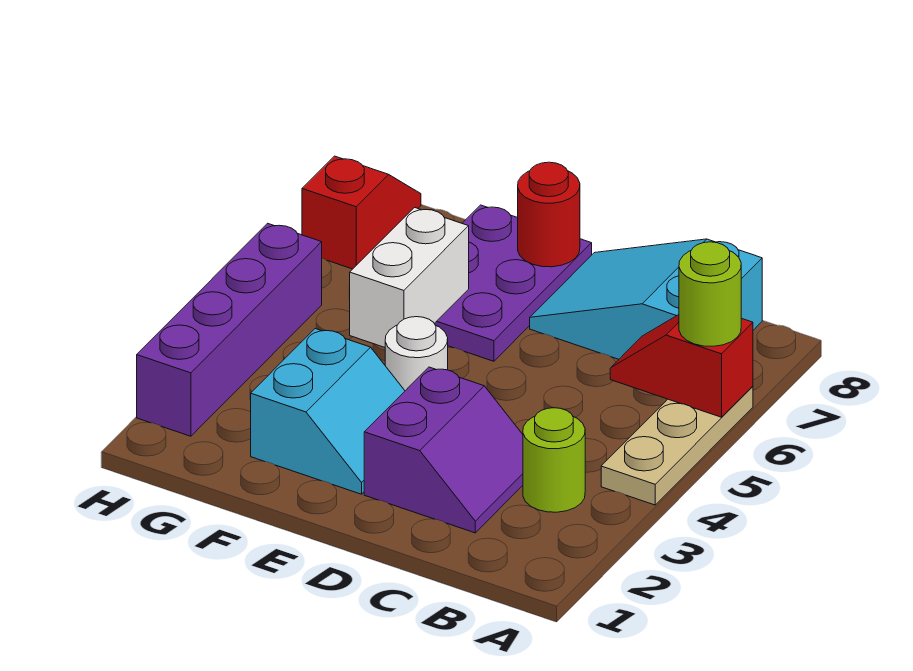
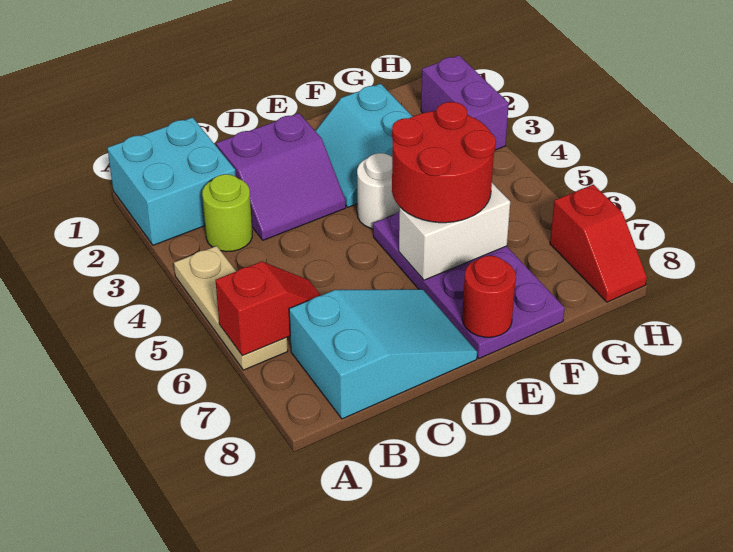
none -> cyan brick A1:B2 level 1
lime round brick A6 level 3 -> none
purple slope C2:D3 level 1 top D -> purple slope C2:D3 level 1 top 2
none -> red round brick E5:F6 level 3
purple plate E6:F8 level 1 -> purple plate E5:F8 level 1
white brick F5:F6 level 2 -> white brick E6:F6 level 2
purple brick H2:H5 level 1 -> purple brick H2:H3 level 1

